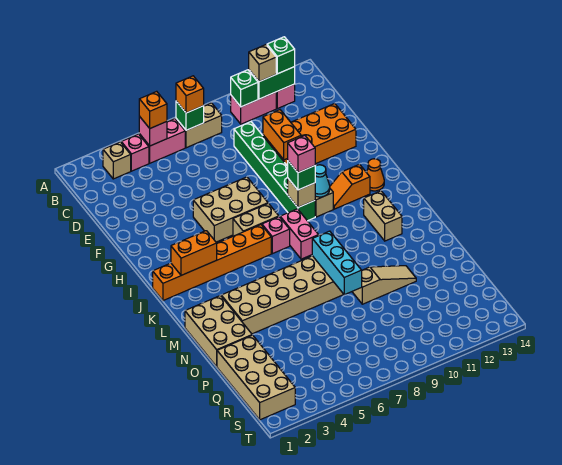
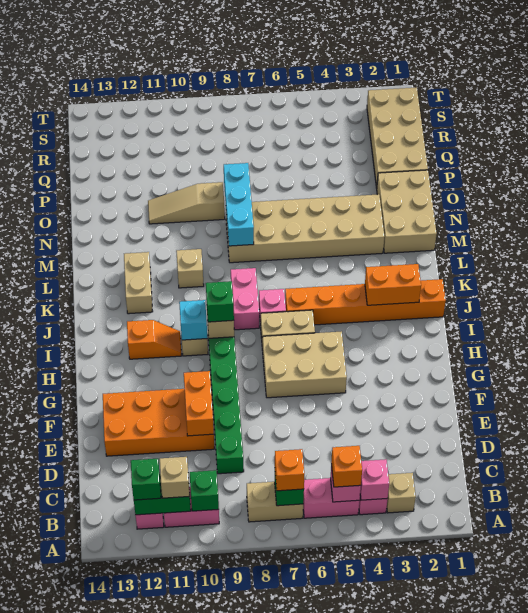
pink brick I9 level 4 -> pink brick B4 level 2
cyan cone I10 level 2 -> cyan brick I10 level 2
orange cone I13 level 1 -> none
none -> tan brick L10 level 1

